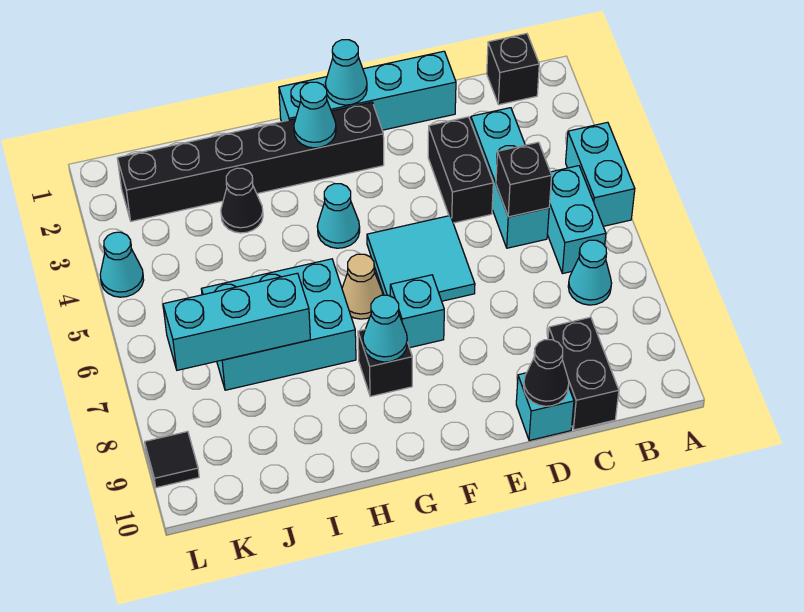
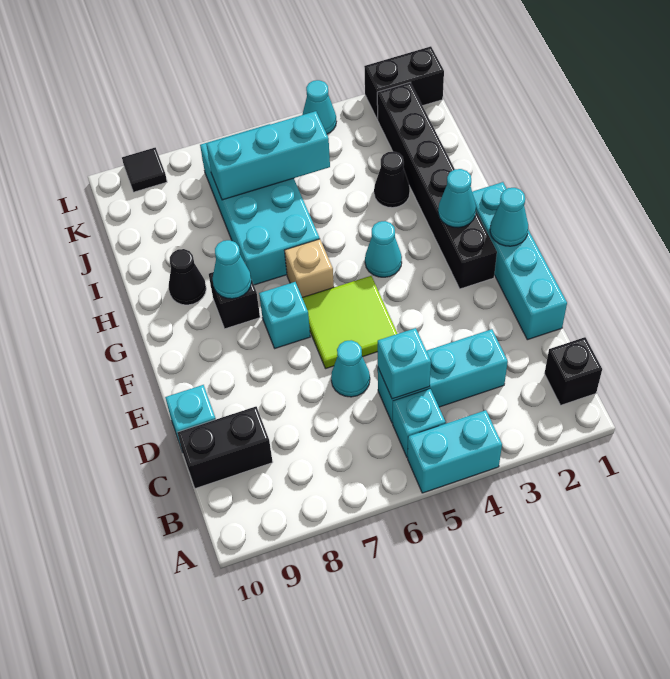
cyan brick B5:B6 level 1 -> cyan brick B5 level 1
cyan cone B7 level 1 -> cyan cone D6 level 1
black brick C5 level 2 -> cyan brick C5 level 2
black brick D3:D4 level 1 -> black brick L1:L2 level 1
black cone D10 level 2 -> black cone H9 level 1
cyan tile E5:F6 level 1 -> lime tile E5:F6 level 1
tan cone G6 level 1 -> tan brick G6 level 1
cyan brick H6:J7 level 1 -> cyan brick H6:K7 level 1
cyan brick I7:K7 level 2 -> cyan brick J5:J7 level 2

